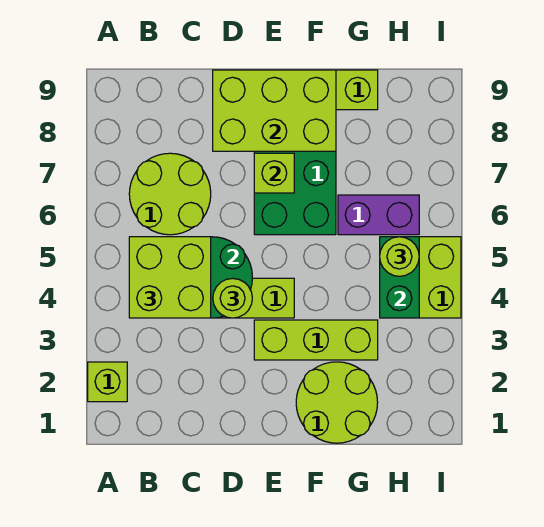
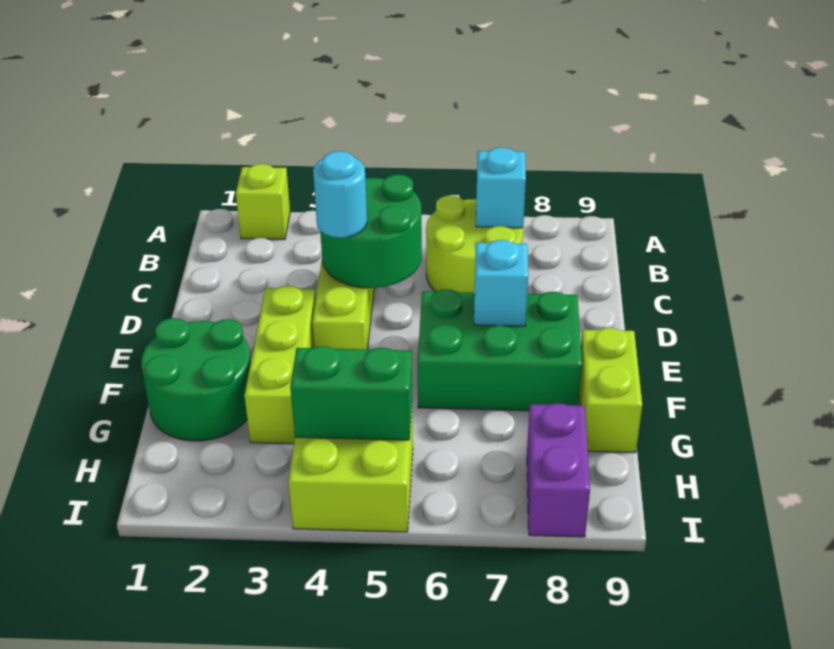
lime brick B4:C5 level 3 -> none
none -> cyan brick B7 level 2
lime round brick D4 level 3 -> cyan round brick D4 level 3
lime brick D8:F9 level 2 -> none
lime brick E7 level 2 -> cyan brick E7 level 2
lime round brick F1:G2 level 1 -> green round brick F1:G2 level 1
purple brick G6:H6 level 1 -> purple brick H8:I8 level 1
lime round brick H5 level 3 -> none

